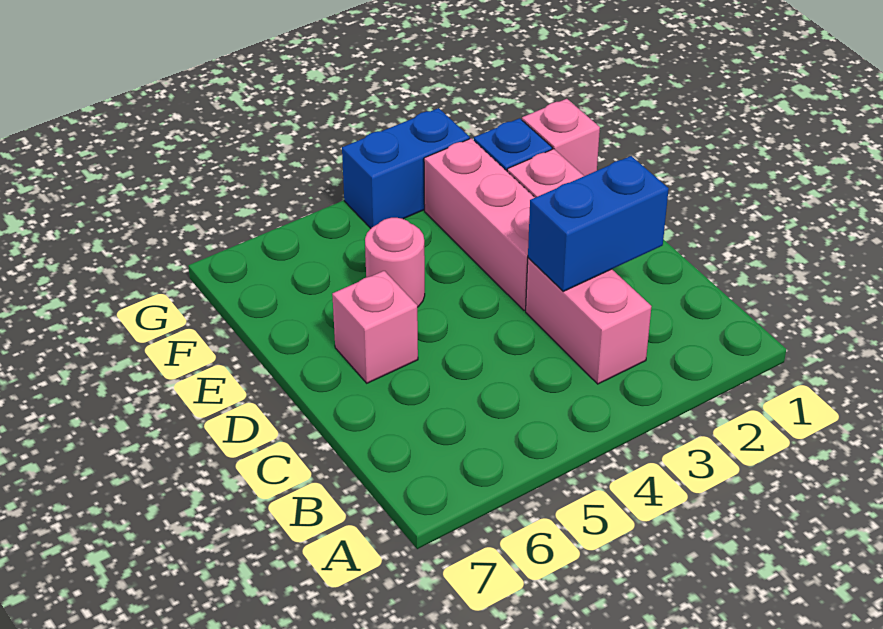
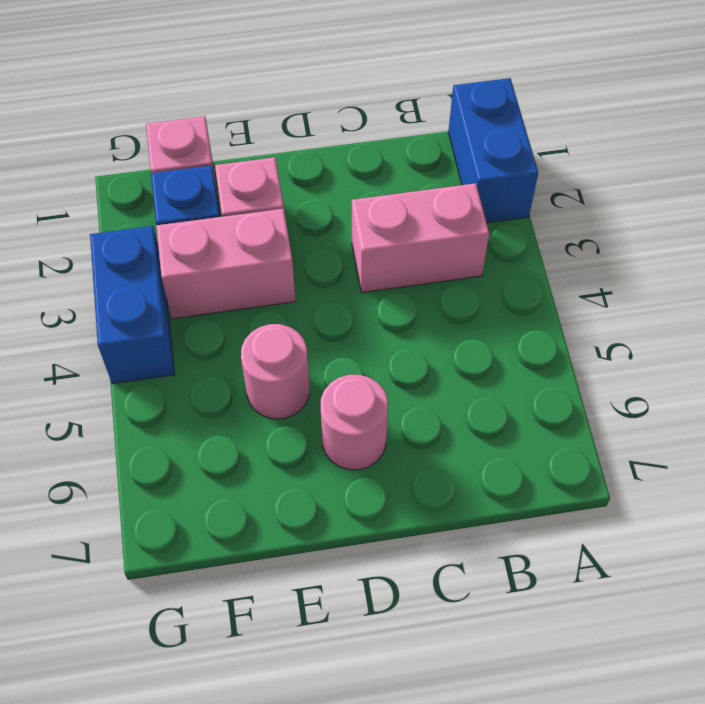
blue brick C2:C3 level 2 -> blue brick A1:A2 level 1
pink brick D3:F3 level 1 -> pink brick E3:F3 level 1
pink brick D6 level 1 -> pink round brick D6 level 1

